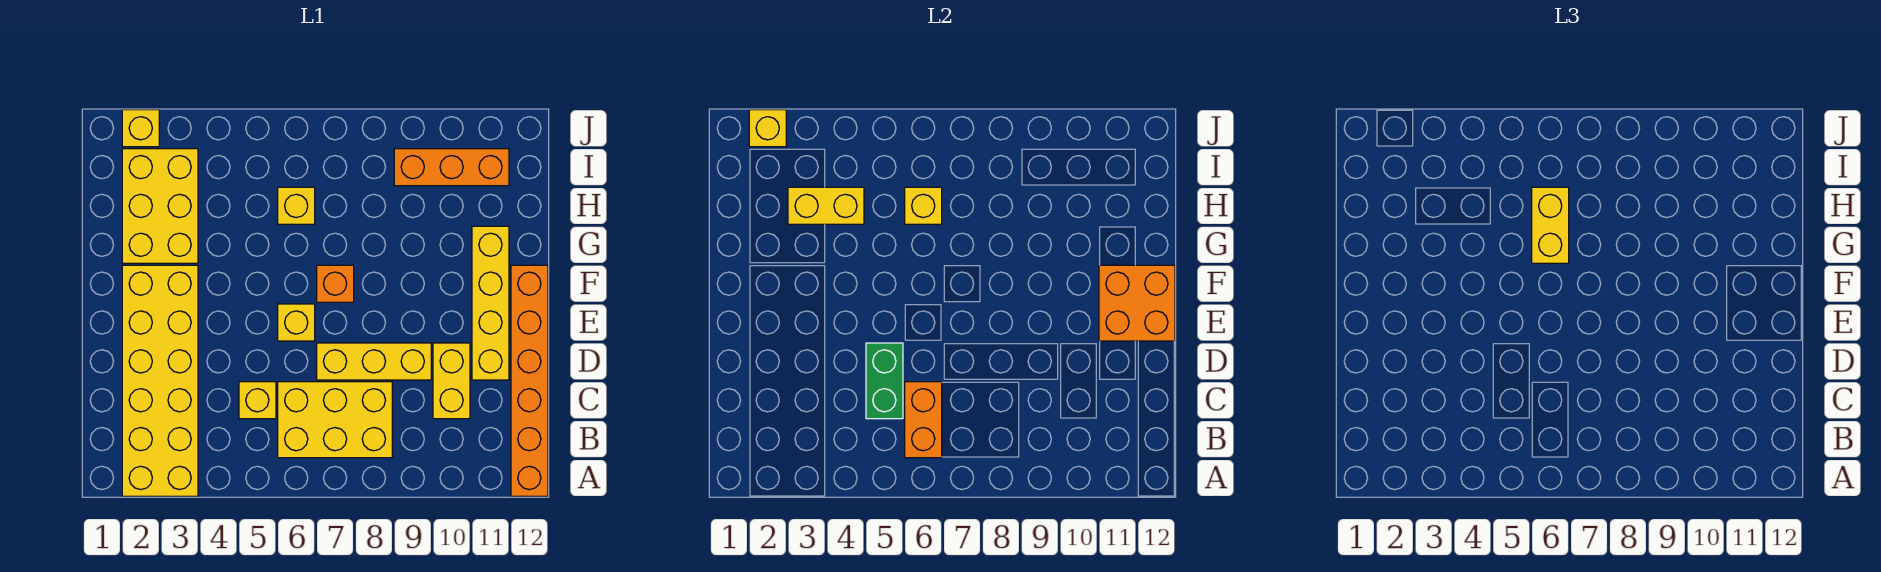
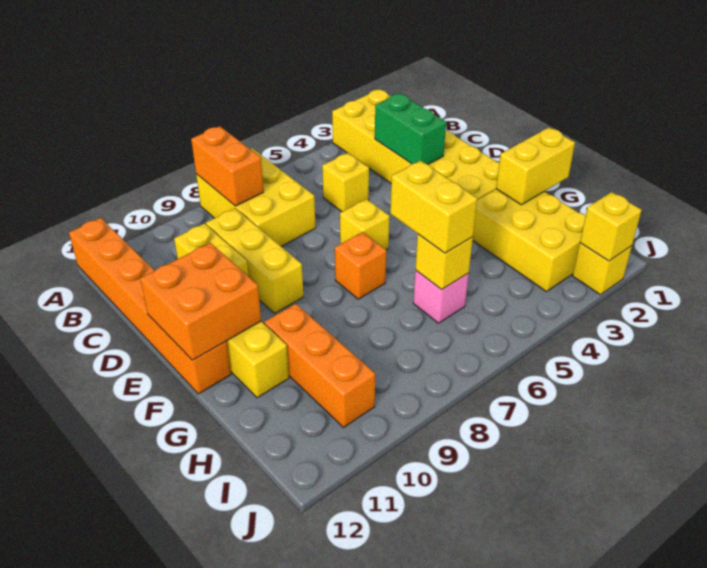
yellow brick B6:C8 level 1 -> yellow brick A7:C8 level 1
orange brick B6:C6 level 2 -> orange brick A8:B8 level 2
green brick C5:D5 level 2 -> green brick C3:D3 level 2
yellow brick D7:D9 level 1 -> yellow brick C9:E9 level 1
yellow brick H3:H4 level 2 -> yellow brick G1:G2 level 2
yellow brick H6 level 1 -> pink brick H6 level 1
orange brick I9:I11 level 1 -> orange brick G10:I10 level 1

